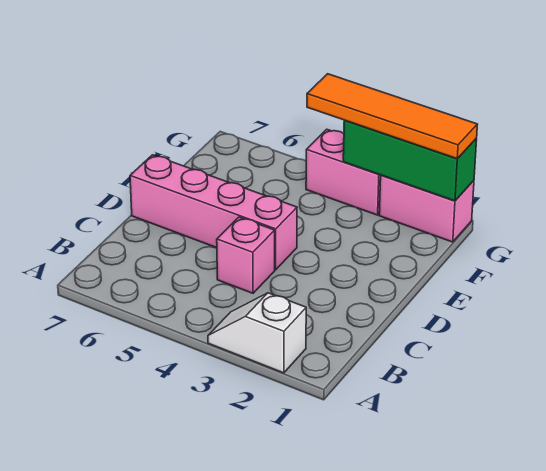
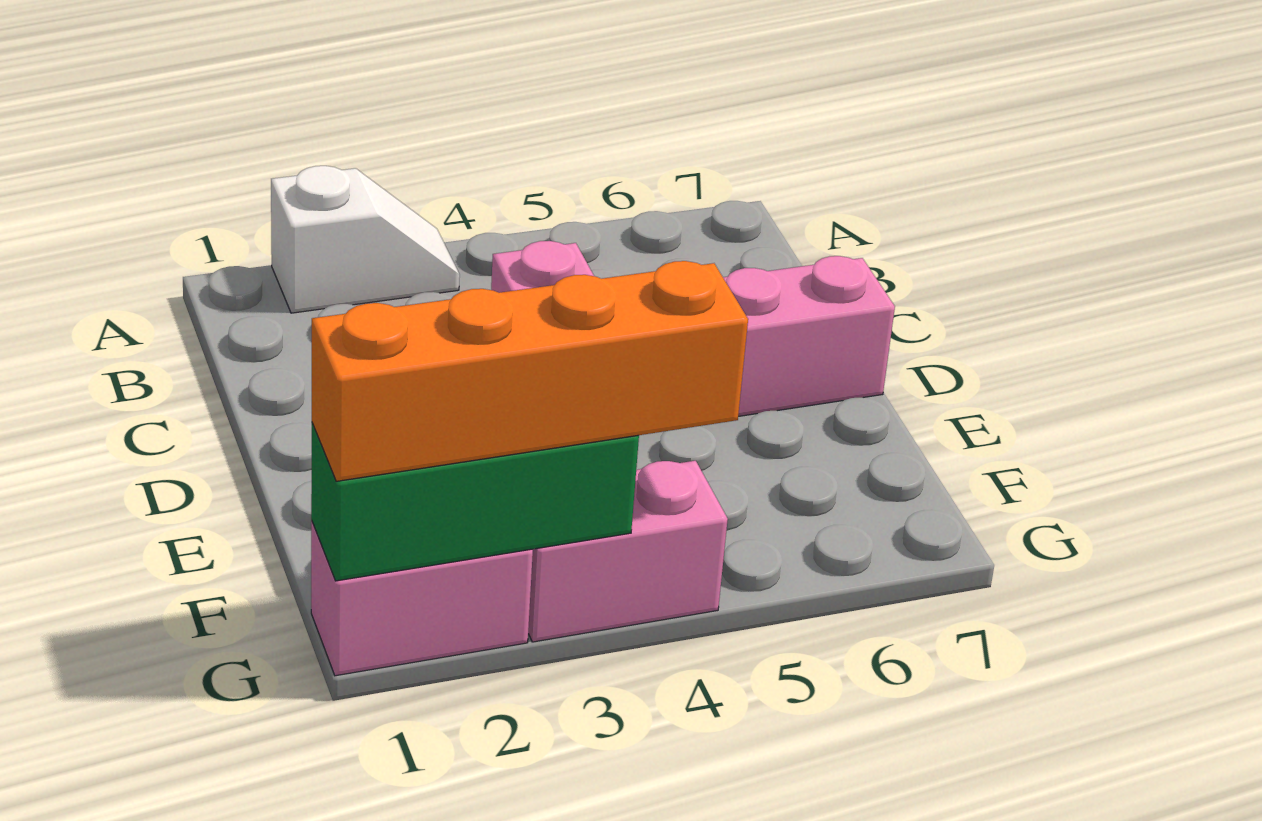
orange tile G1:G4 level 3 -> orange brick G1:G4 level 3

